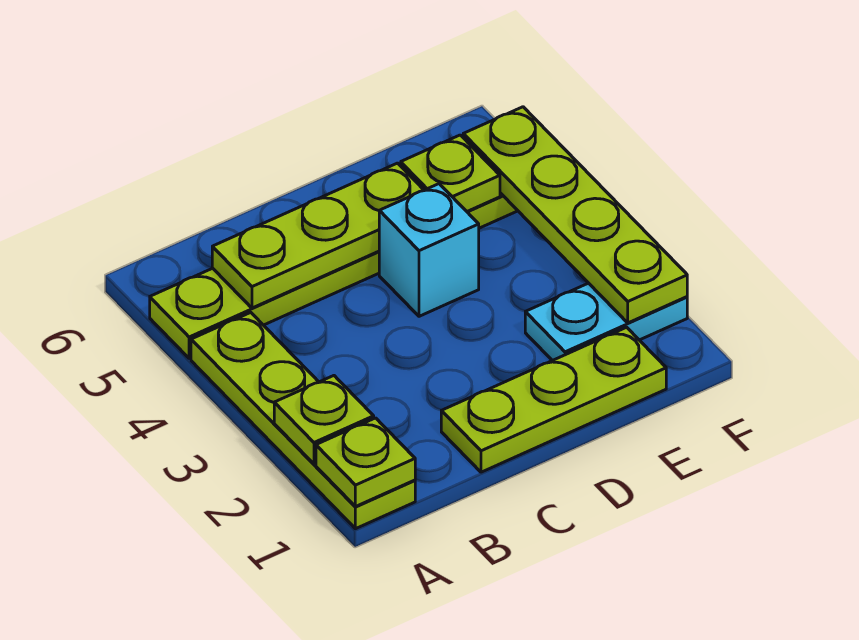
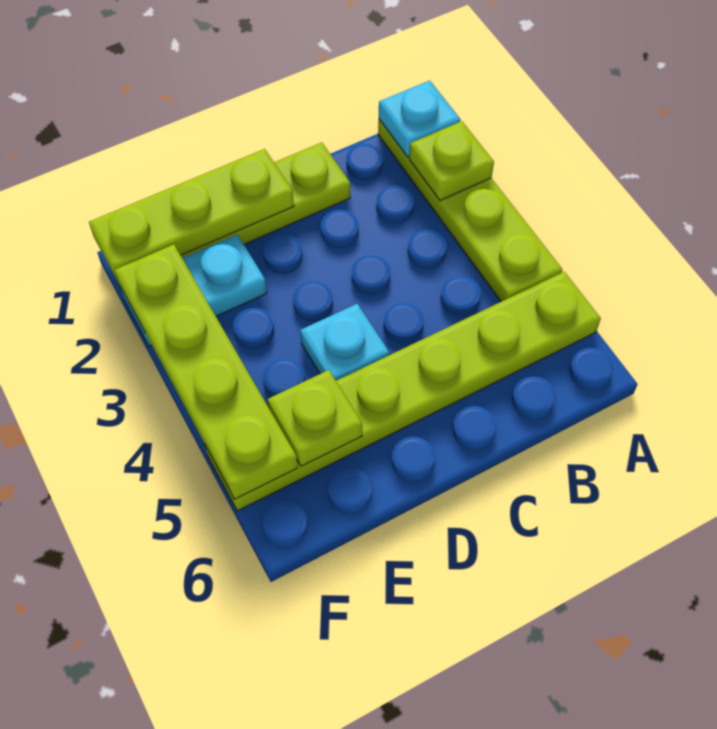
lime plate A1 level 2 -> cyan plate A1 level 2
lime plate B5:D5 level 2 -> lime plate D1:F1 level 2
cyan brick D4 level 1 -> cyan plate D4 level 1

